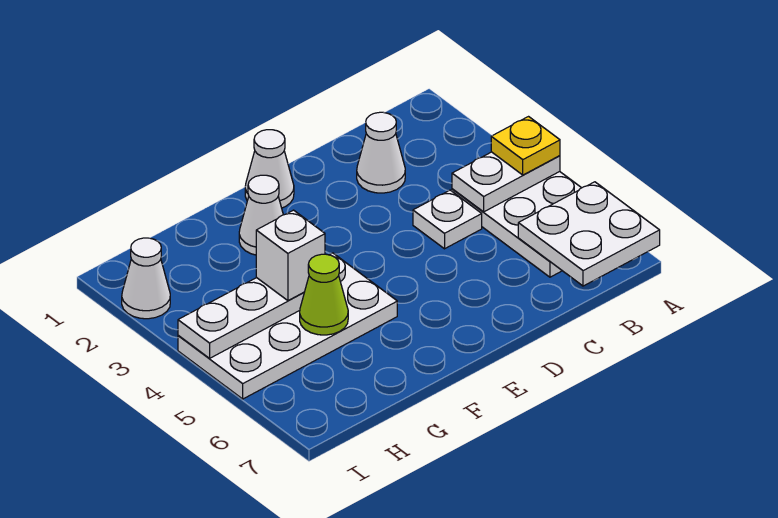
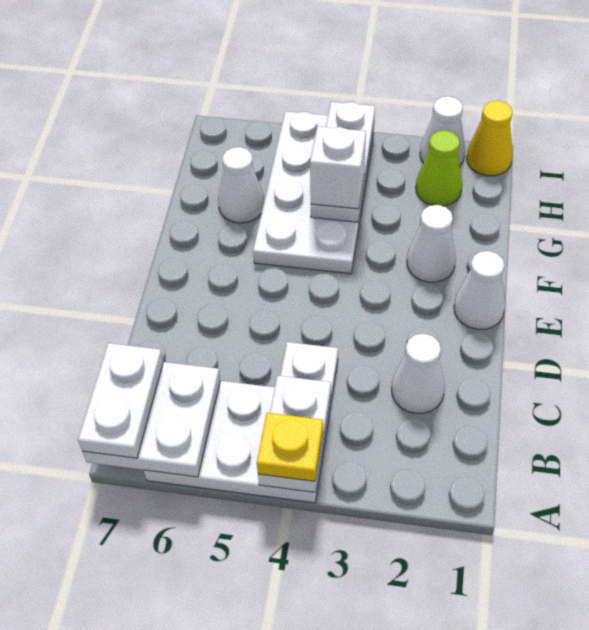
none -> white plate A7:B7 level 3
lime cone G5 level 2 -> lime cone H2 level 1
none -> white cone G6 level 1
none -> yellow cone I1 level 1

